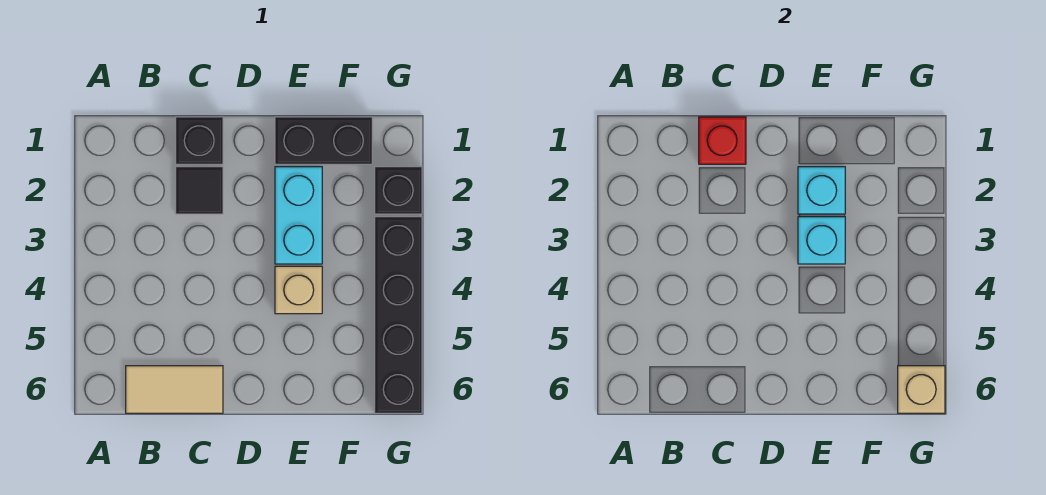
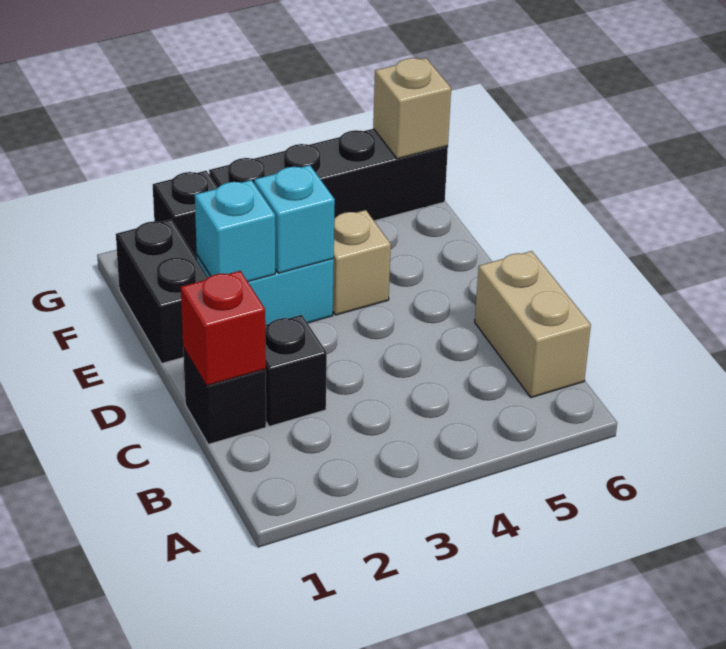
tan tile B6:C6 level 1 -> tan brick B6:C6 level 1
black tile C2 level 1 -> black brick C2 level 1

